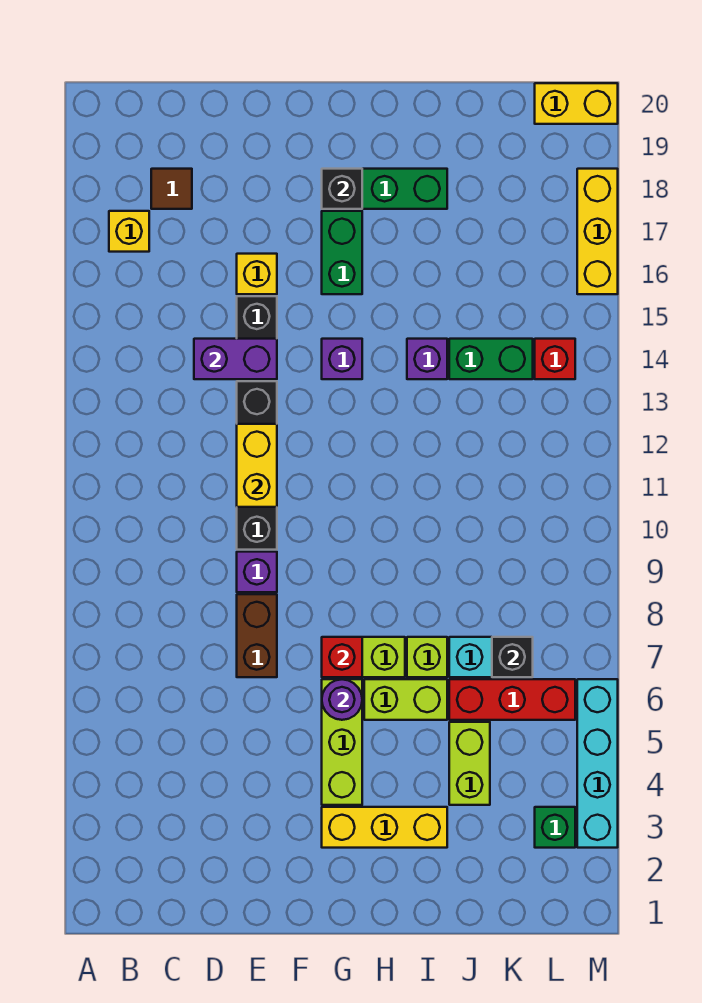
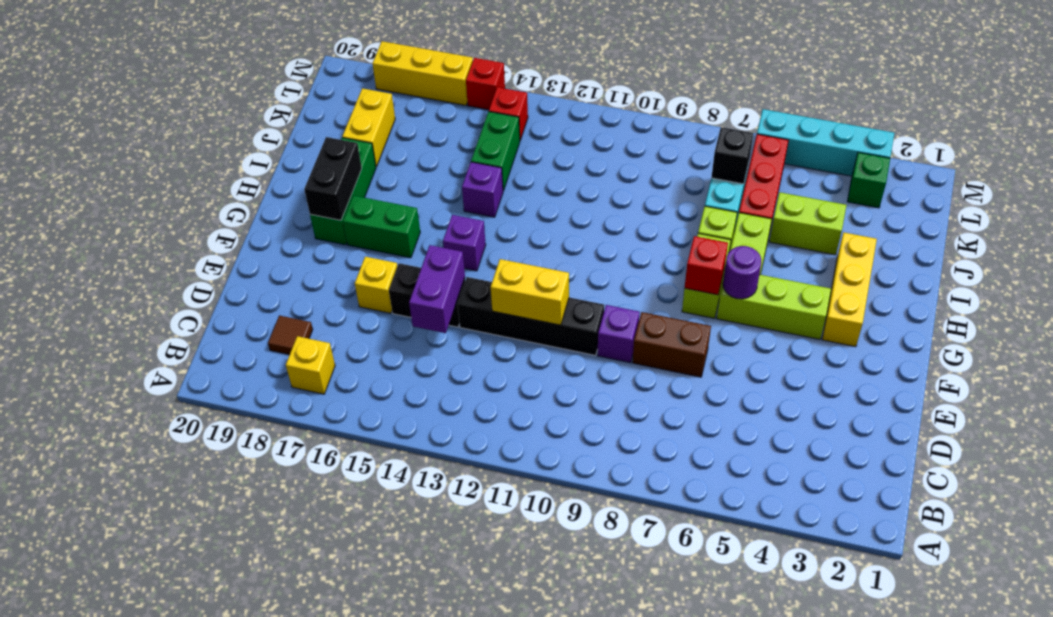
black brick G18 level 2 -> black brick G18:H18 level 2
yellow brick L20:M20 level 1 -> yellow brick J18:K18 level 1
none -> red brick M15 level 1

